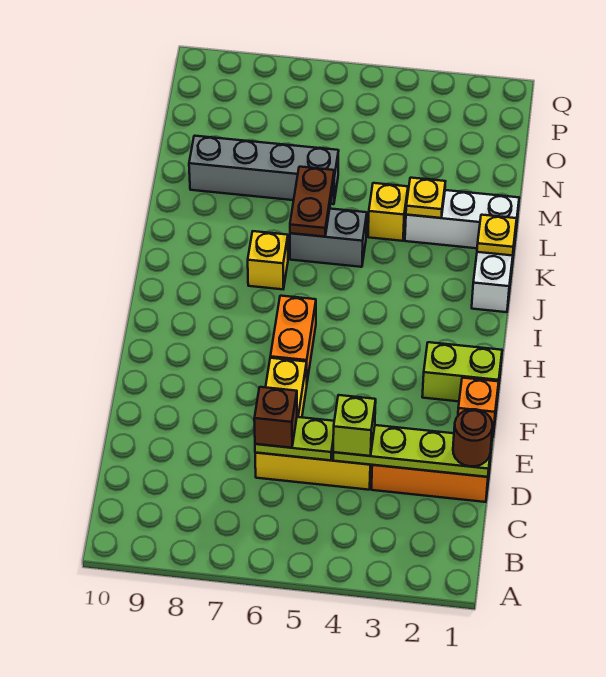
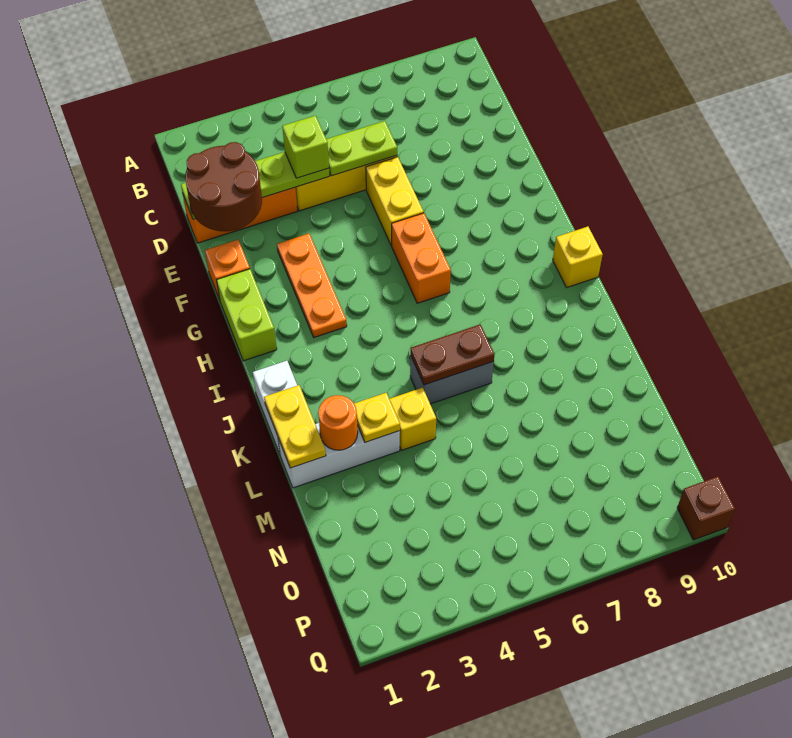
brown round brick D1 level 3 -> brown round brick D1:E2 level 3
brown brick D6 level 3 -> brown brick Q10 level 1
none -> orange plate F3:H3 level 1
lime brick G1:G2 level 1 -> lime brick G1:H1 level 1
yellow brick J7 level 1 -> yellow brick I10 level 1
yellow plate K1 level 2 -> yellow plate K1:L1 level 2
brown plate K6:L6 level 2 -> brown plate K5:K6 level 2
none -> orange round brick L2 level 2
grey brick M6:M9 level 1 -> none

